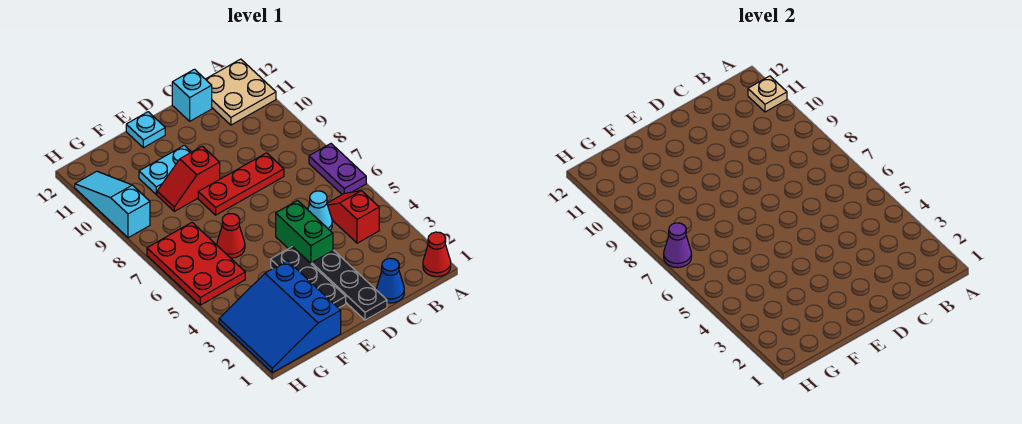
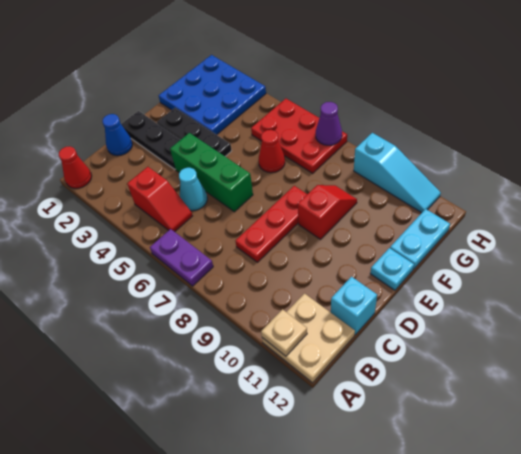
green brick D4:D5 level 1 -> green brick D4:D6 level 1
cyan plate E10:F10 level 1 -> cyan plate F12:G12 level 1
blue slope F1:H3 level 1 top F -> blue plate F1:H3 level 1

